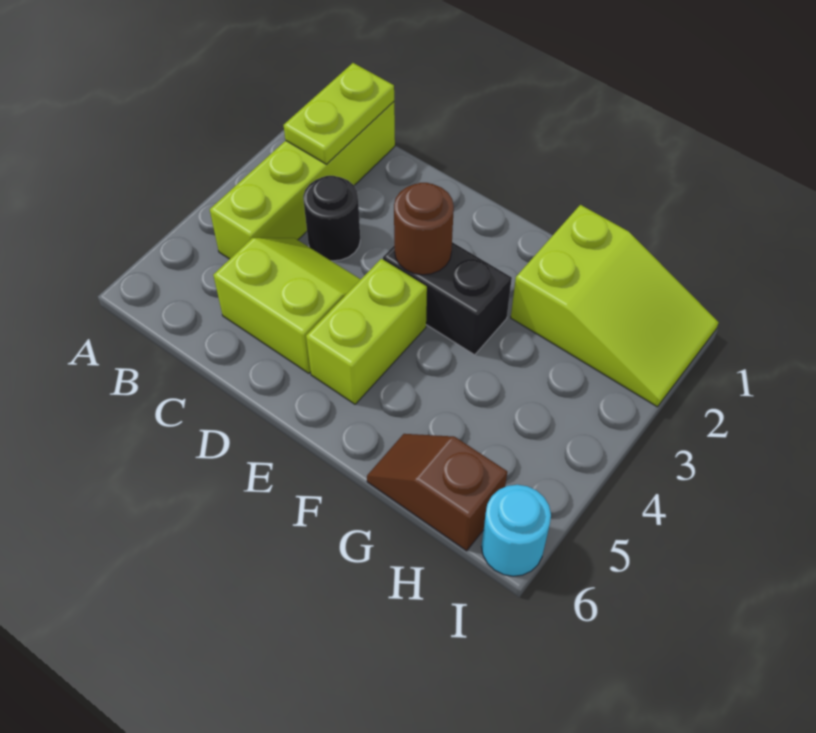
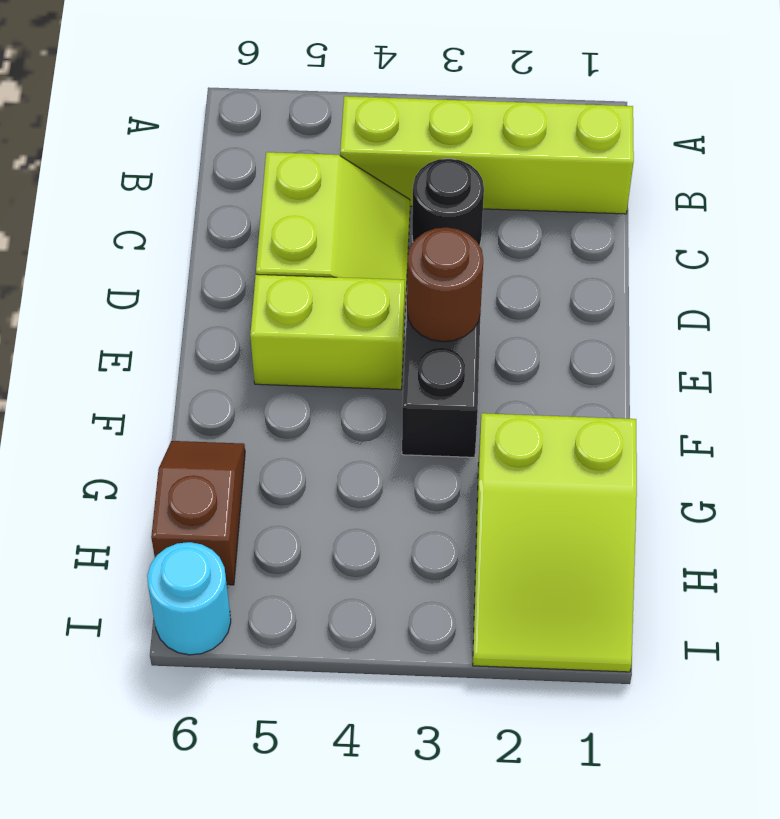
lime plate B1:B2 level 2 -> none

